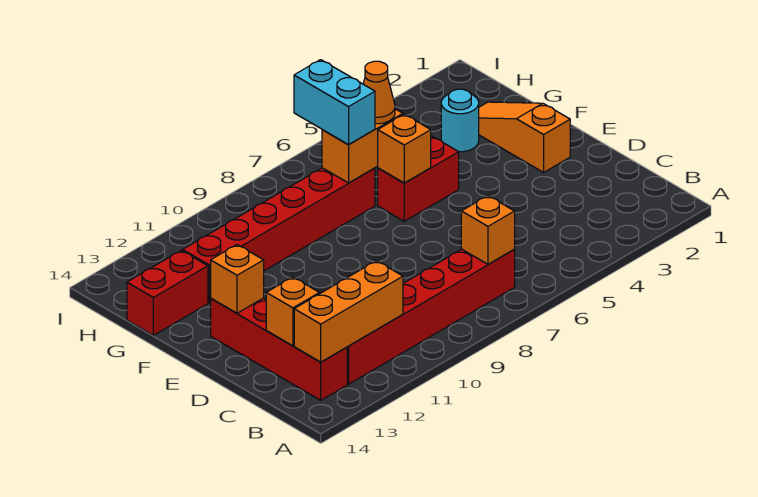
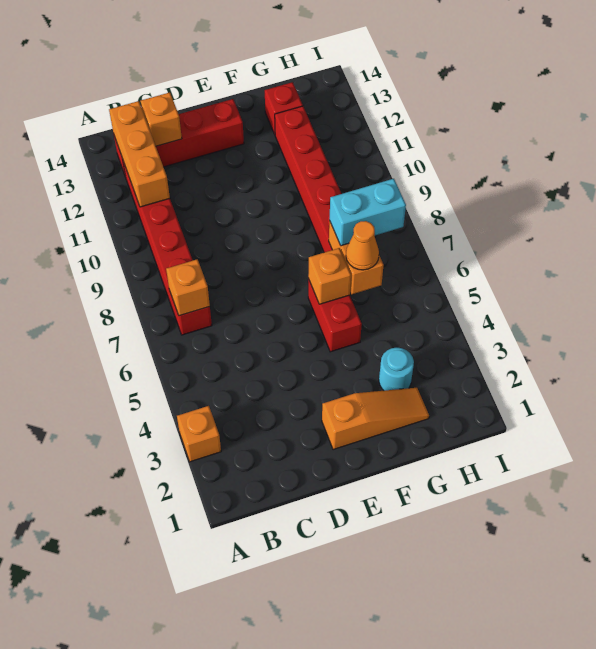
orange brick E13 level 2 -> orange brick A3 level 1
red brick G13:G14 level 1 -> red brick G13 level 1

